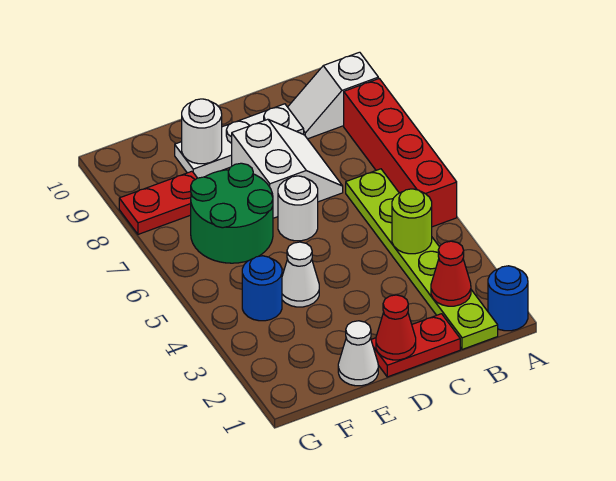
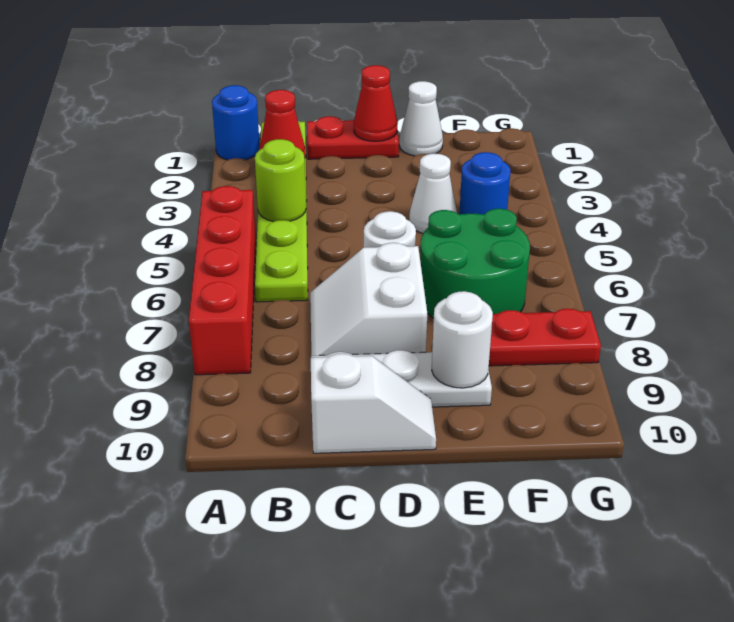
white slope A9:B9 level 1 top A -> white slope C10:D10 level 1 top C

